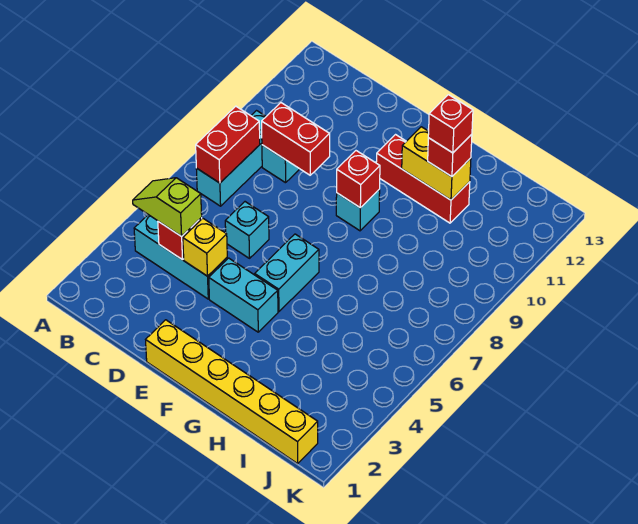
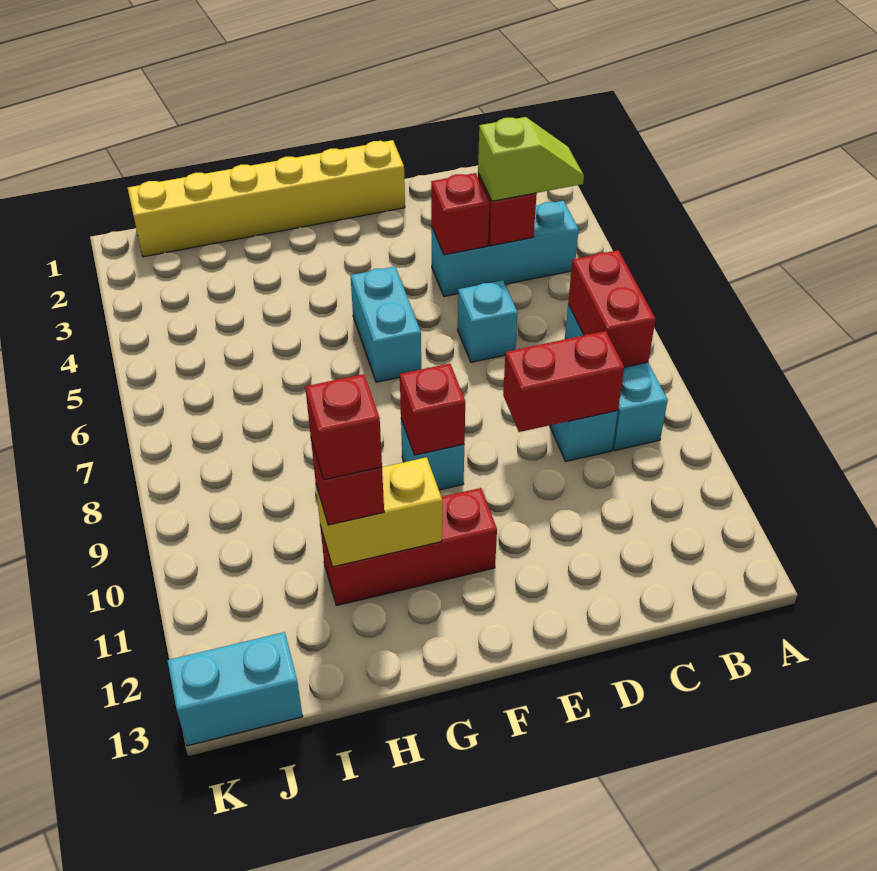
yellow brick D4 level 2 -> red brick D4 level 2
cyan brick E4:F4 level 1 -> cyan brick J13:K13 level 1

